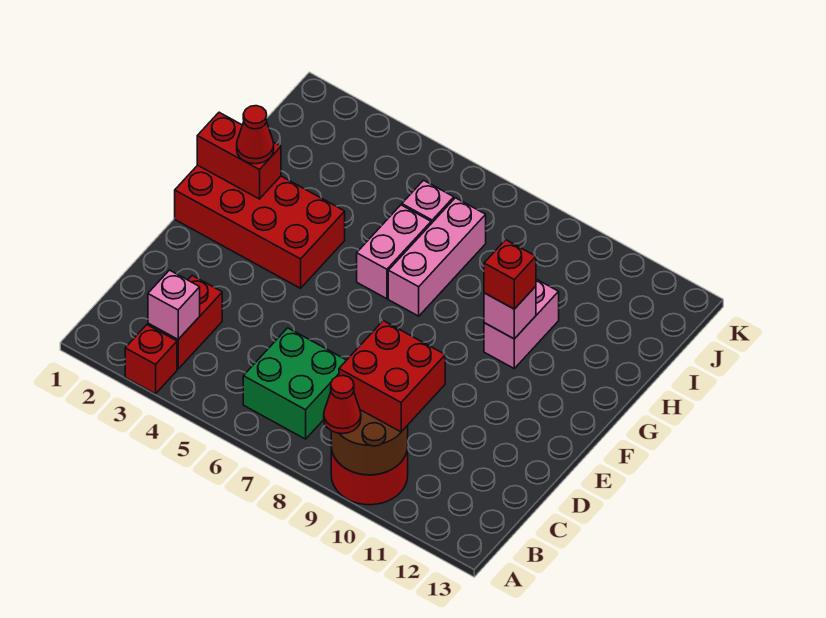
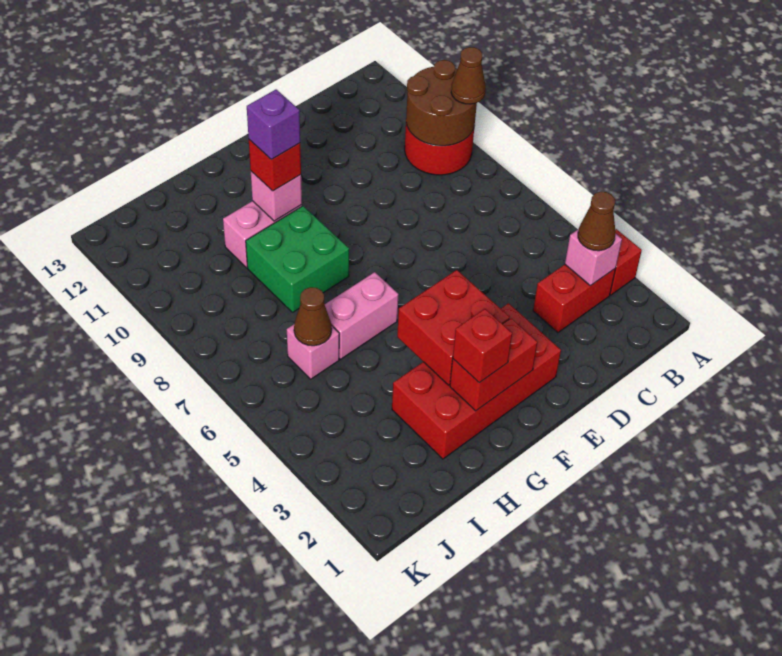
red cone A9 level 3 -> brown cone A9 level 3
none -> brown cone B3 level 3
green brick B6:C7 level 1 -> green brick G8:H9 level 1
red brick B9:C10 level 3 -> red brick F3:G4 level 2
red brick F1:G4 level 1 -> red brick E2:H3 level 1
red brick G1:G2 level 2 -> red brick F2:G2 level 2
red cone G2 level 3 -> red brick G2 level 3
pink brick G7:I7 level 1 -> none
none -> purple brick G10 level 4
none -> brown cone I6 level 2

